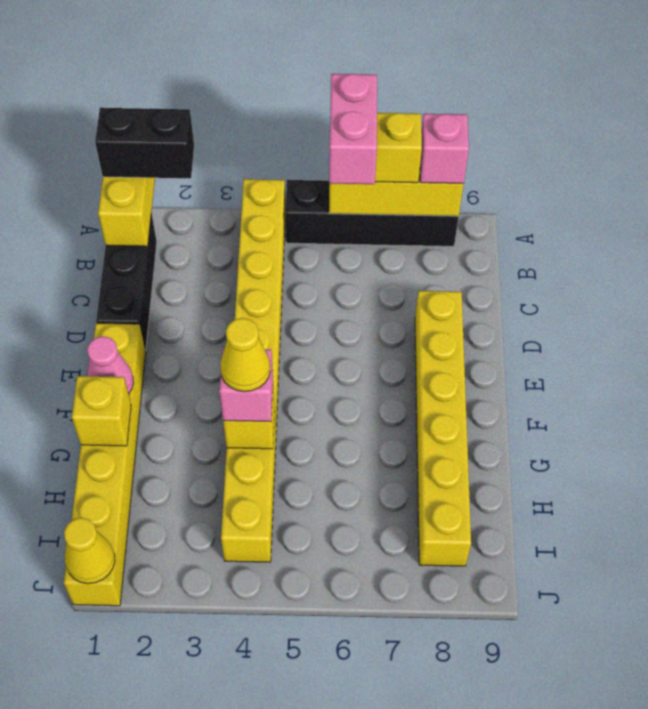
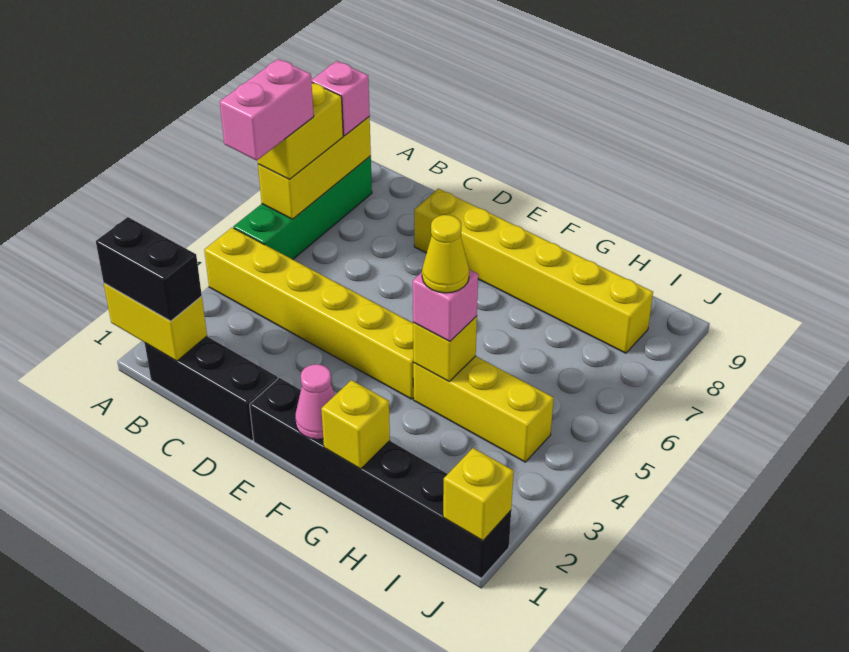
black brick A1:A2 level 3 -> black brick A1:B1 level 3
black brick A5:A8 level 1 -> green brick A5:A8 level 1
pink brick A6:B6 level 4 -> pink brick A5:A6 level 4
yellow brick E1:J1 level 1 -> black brick E1:J1 level 1
yellow cone J1 level 2 -> yellow brick J1 level 2

